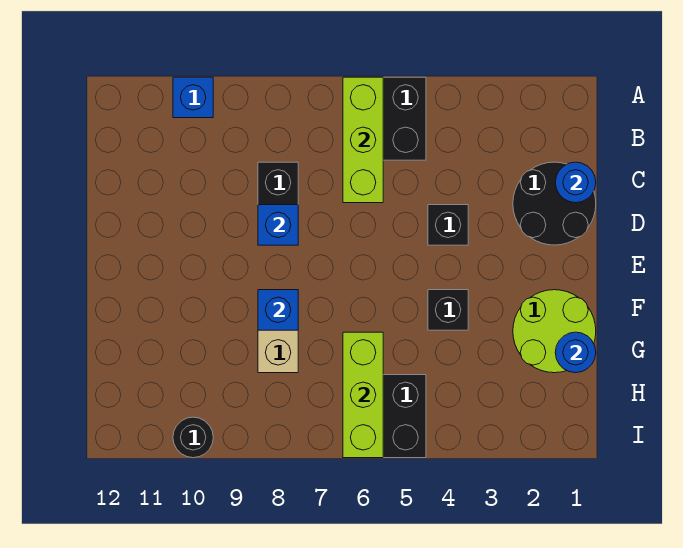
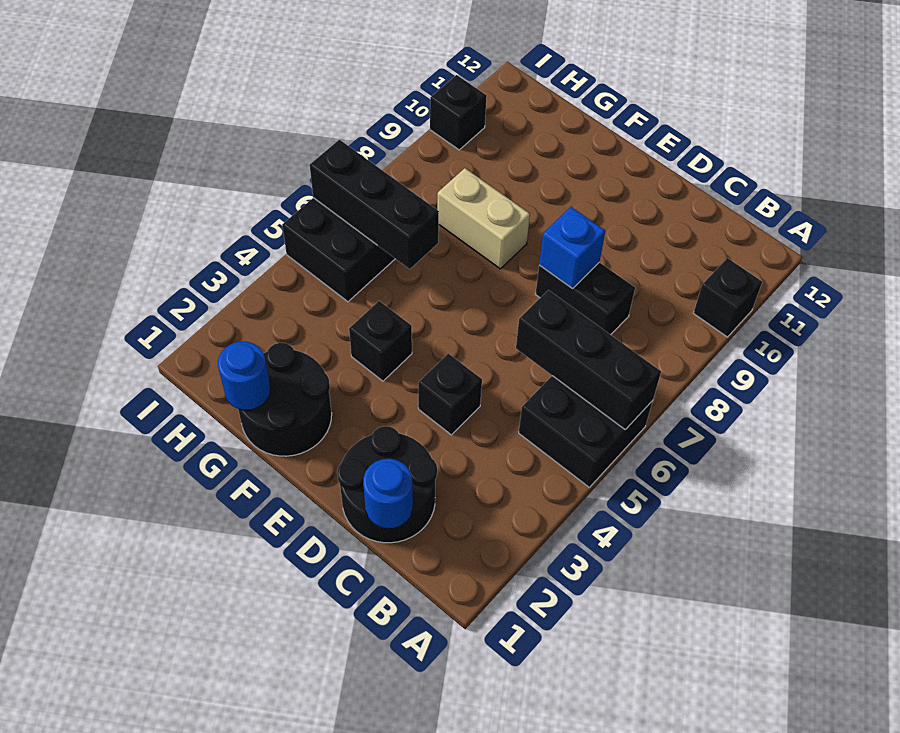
lime brick A6:C6 level 2 -> black brick A6:C6 level 2
blue brick A10 level 1 -> black brick A10 level 1
lime round brick F1:G2 level 1 -> black round brick F1:G2 level 1
blue brick F8 level 2 -> none
lime brick G6:I6 level 2 -> black brick G6:I6 level 2
black round brick I10 level 1 -> black brick I10 level 1

